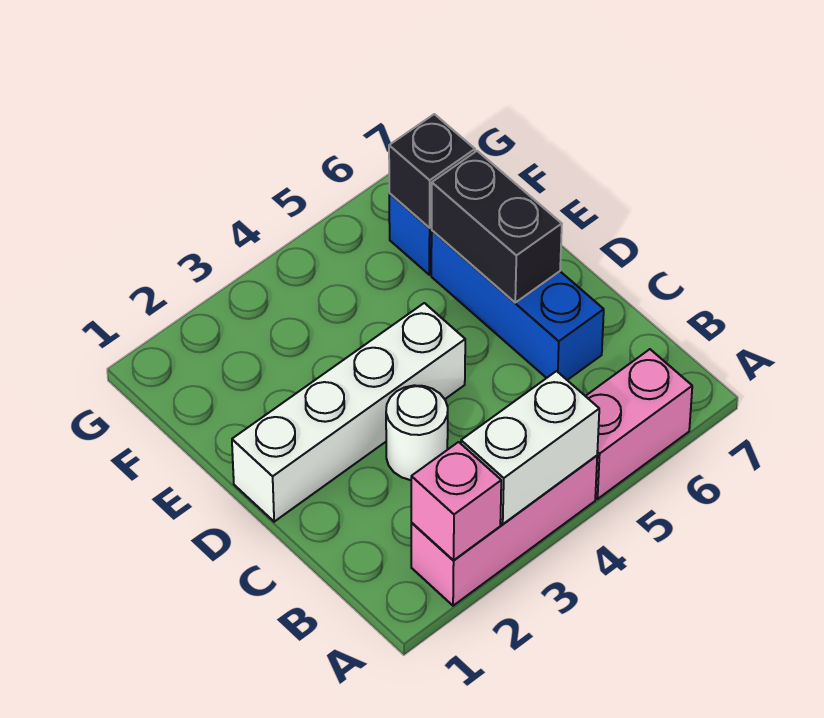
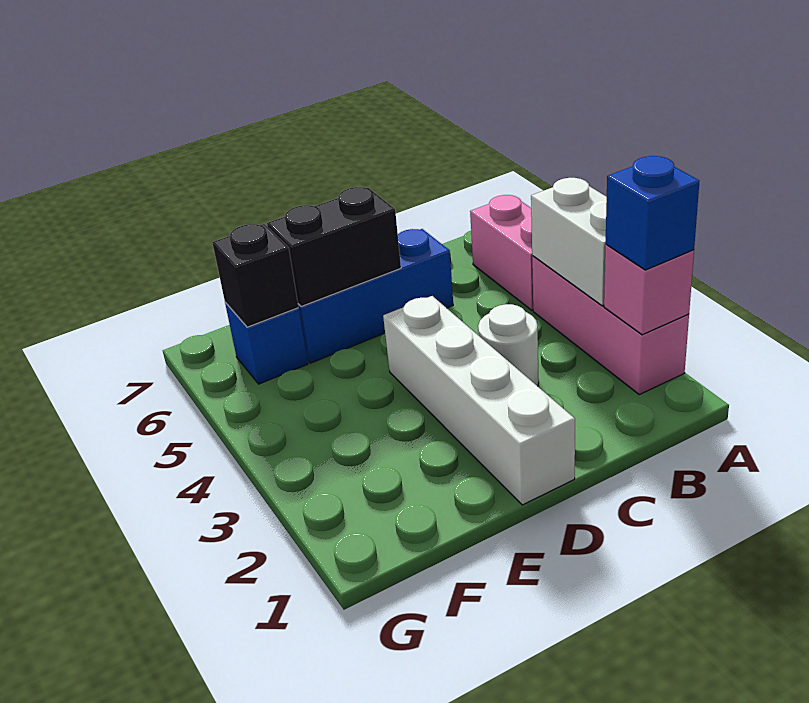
none -> blue brick A2 level 3

